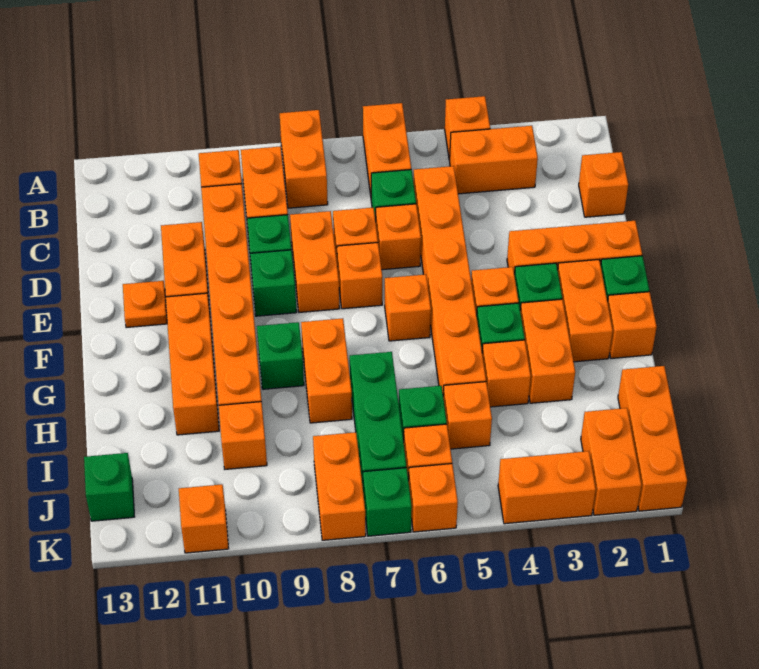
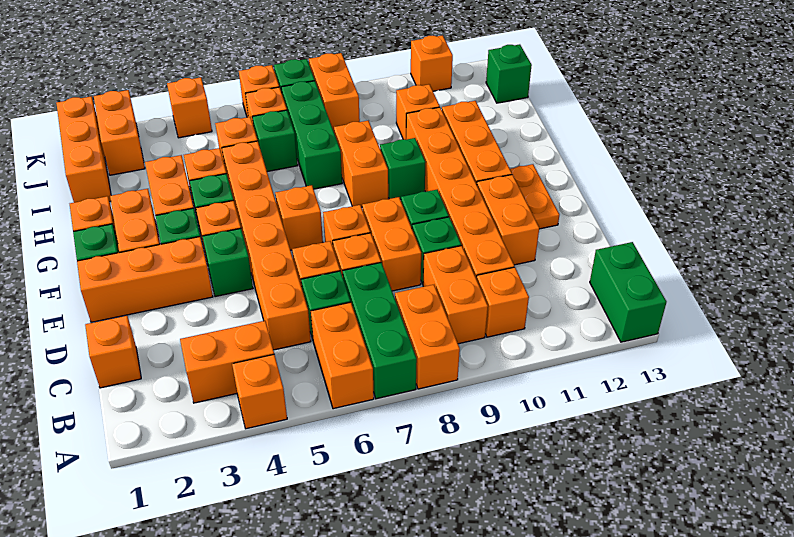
none -> green brick A7:C7 level 1
none -> green brick A13:B13 level 1
none -> green brick E4 level 1
orange plate E12 level 1 -> orange plate E12:F12 level 1
orange brick K3:K4 level 1 -> orange brick K4 level 1

